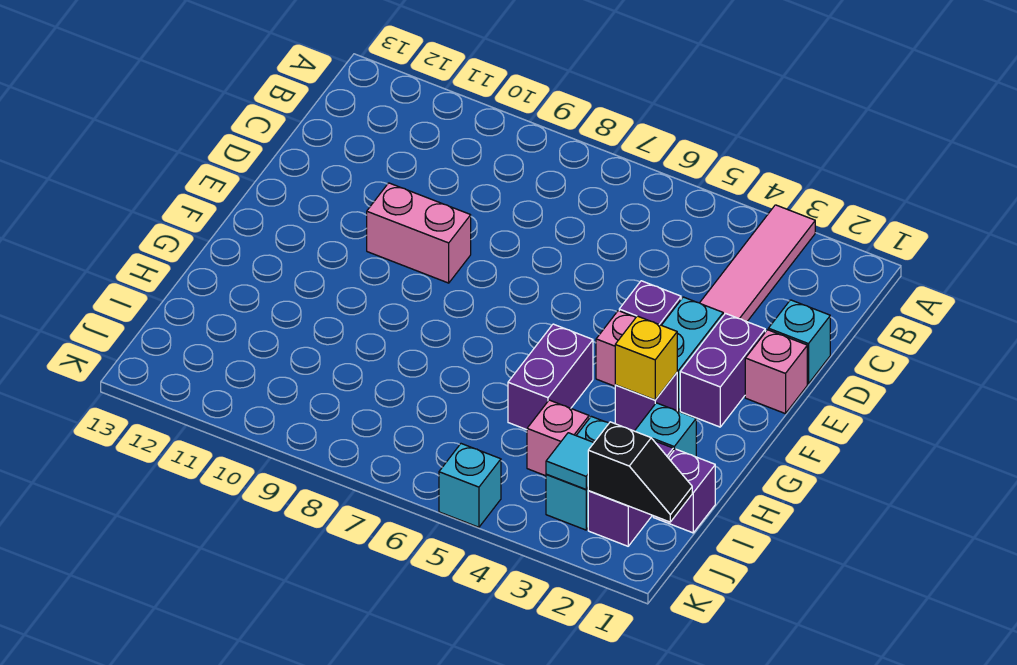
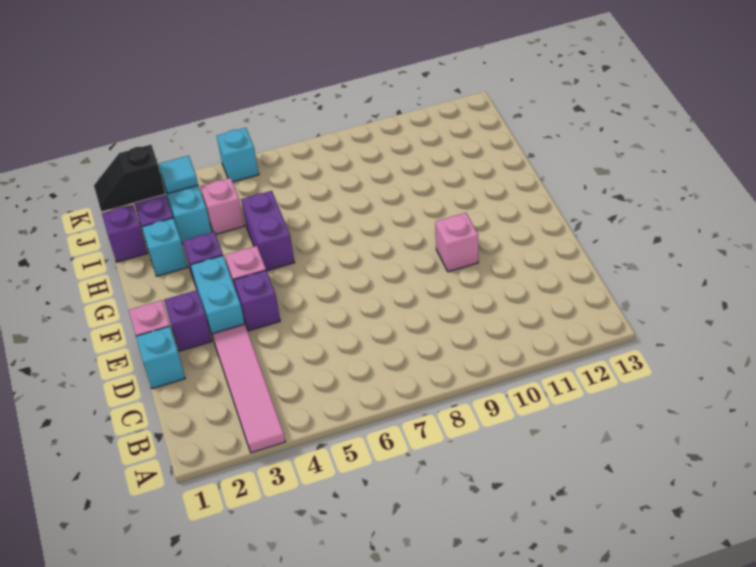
purple brick E2:F2 level 1 -> purple brick E2 level 1
pink brick E9:E10 level 1 -> pink brick E10 level 1
yellow brick G3 level 2 -> none

